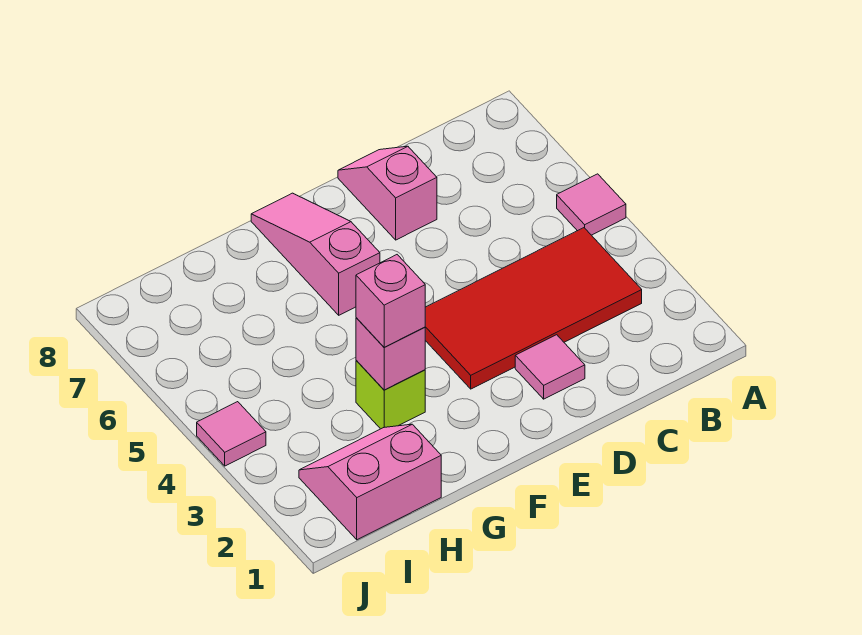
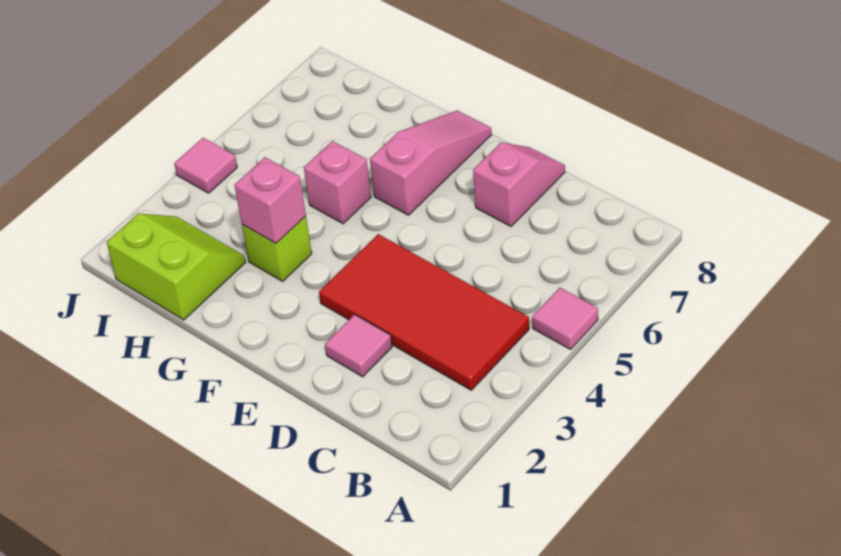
pink brick G3 level 3 -> pink brick G5 level 1
pink slope H1:I2 level 1 top 1 -> lime slope H1:I2 level 1 top 1

